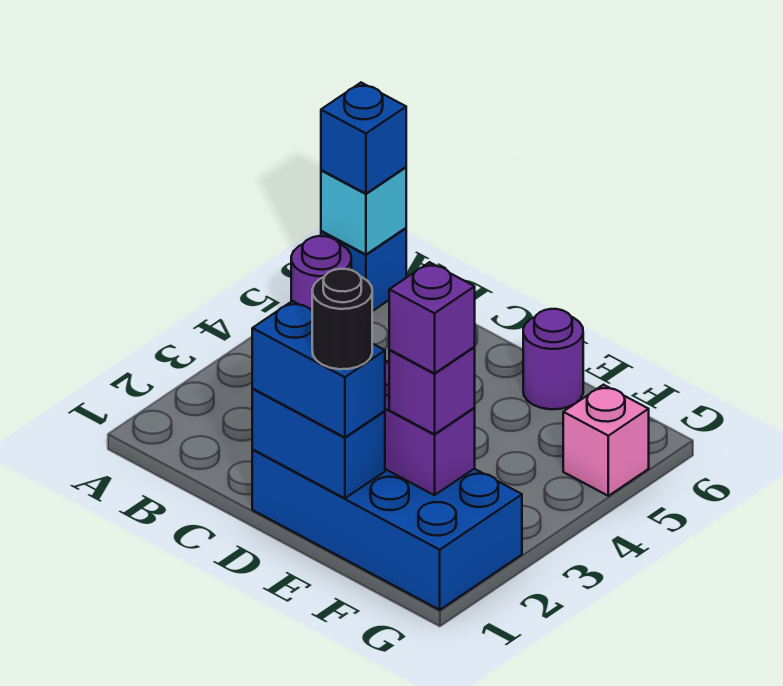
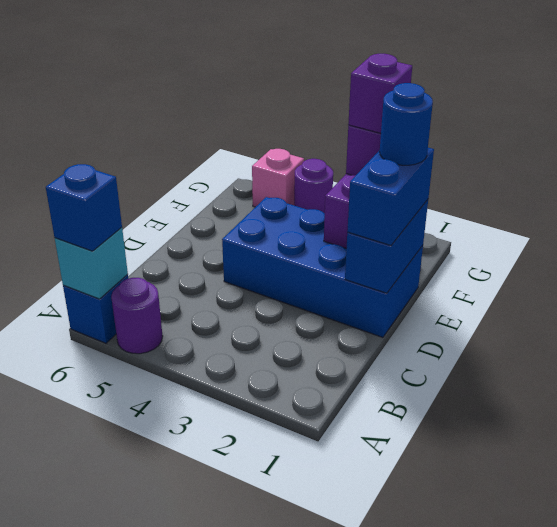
blue brick D1:G2 level 1 -> blue brick D1:E4 level 1
black round brick E1 level 4 -> blue round brick E1 level 4
purple round brick E6 level 1 -> purple round brick G4 level 1

